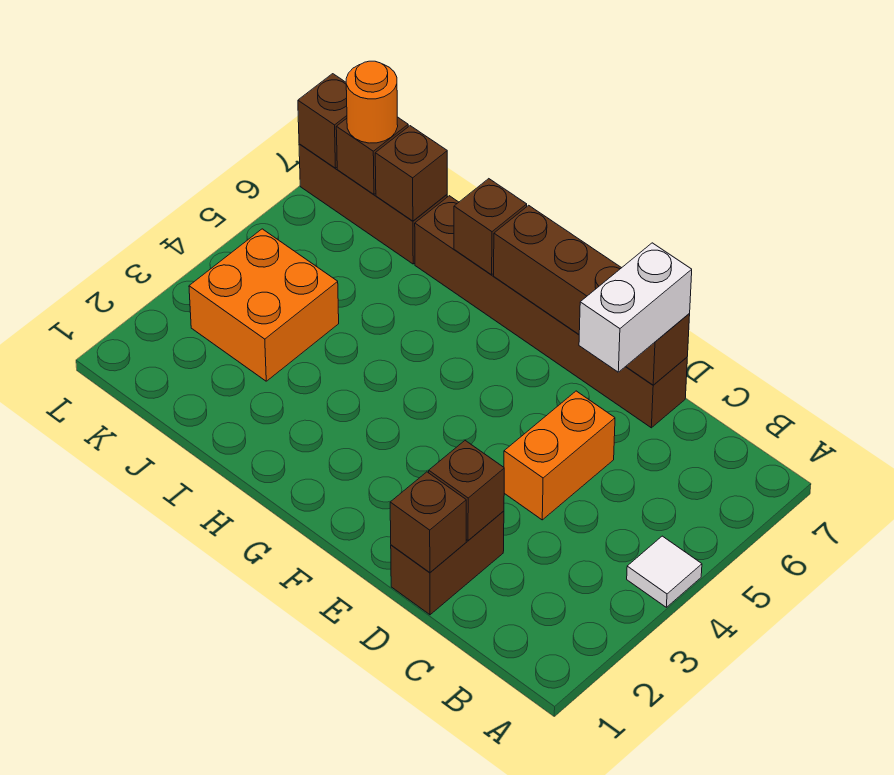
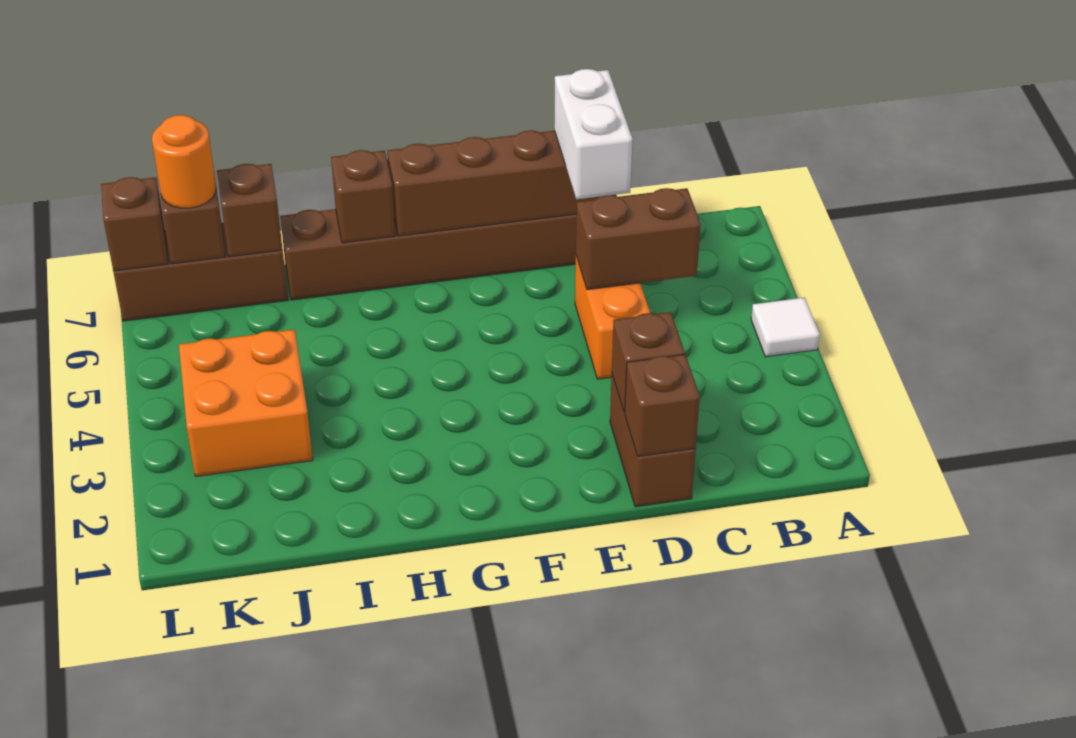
none -> brown brick C5:D5 level 2

